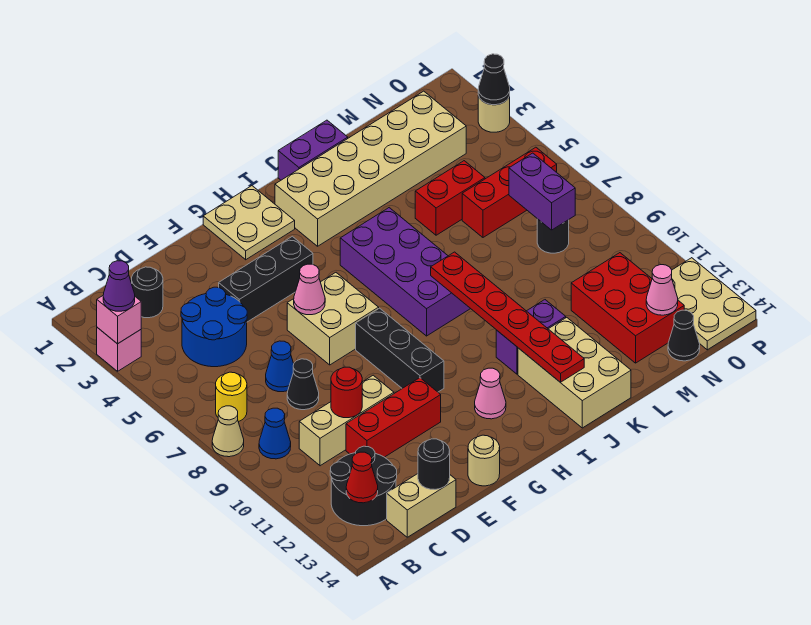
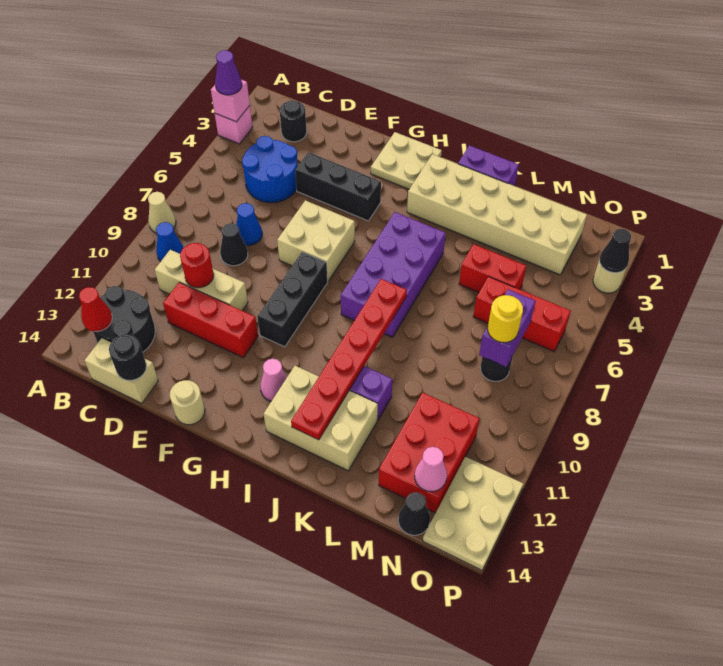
yellow round brick B7 level 1 -> yellow round brick N8 level 3
pink cone F6 level 2 -> none
tan brick J12:K14 level 1 -> tan brick I12:K13 level 1

